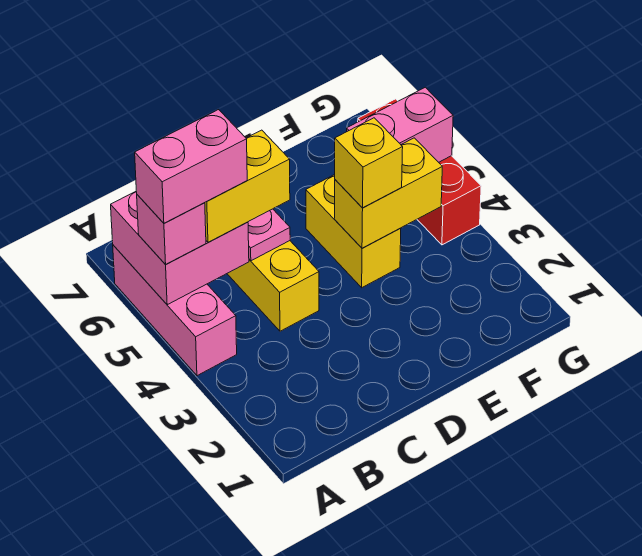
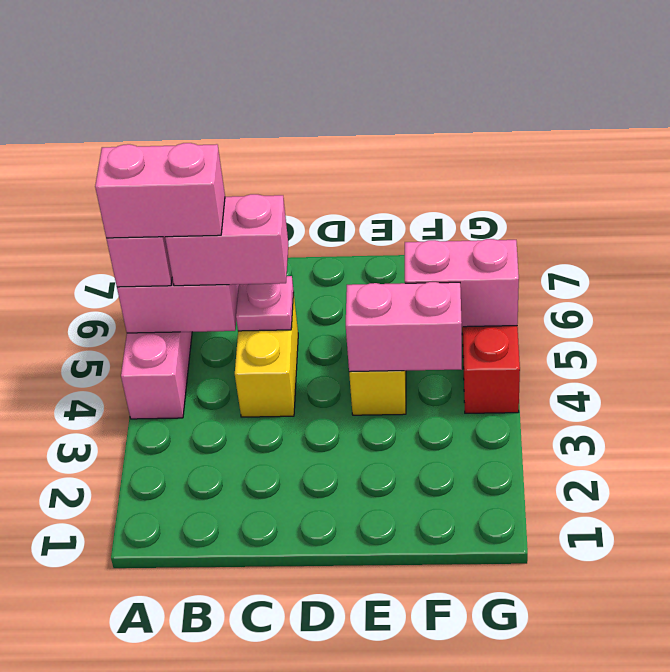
yellow brick B5:C5 level 3 -> pink brick B5:C5 level 3
yellow brick E4:F4 level 2 -> pink brick E4:F4 level 2
yellow brick E4 level 3 -> none

